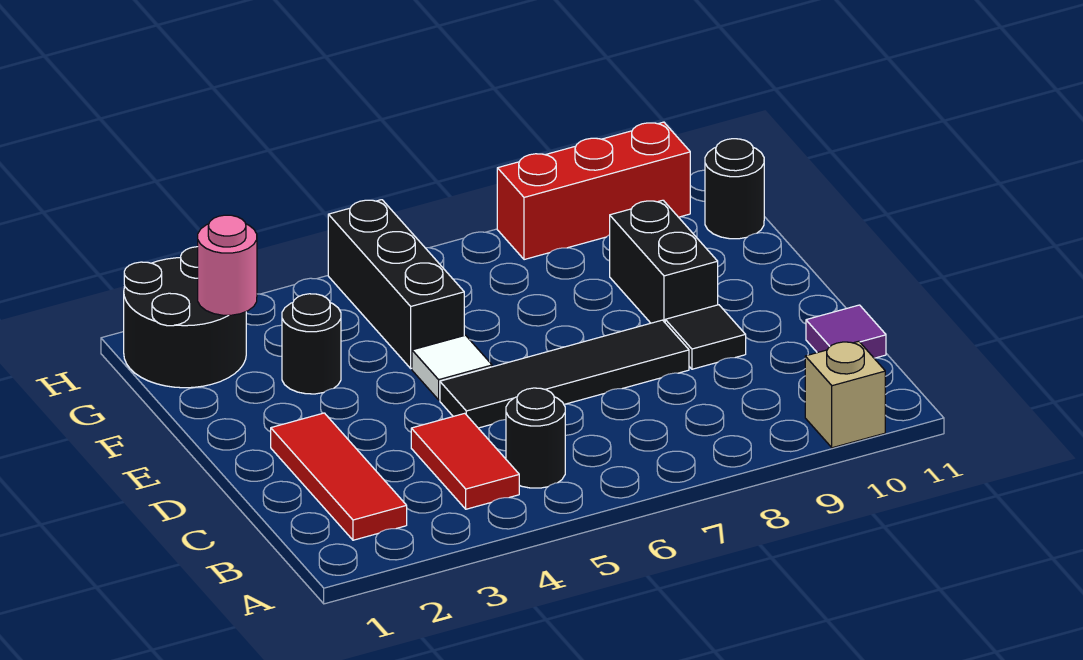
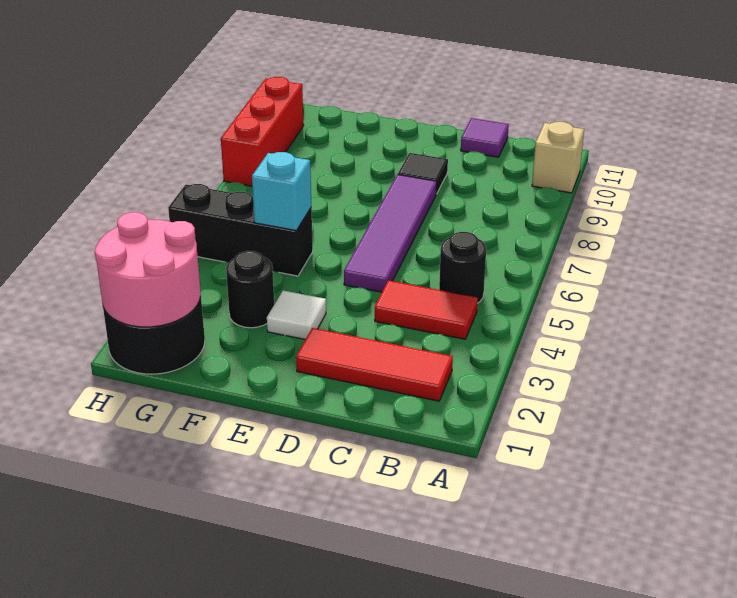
black tile D5:D8 level 1 -> purple tile D5:D8 level 1
white tile E5 level 1 -> white tile E3 level 1
black brick E9:F9 level 1 -> none
none -> cyan brick F5 level 2
pink round brick G2 level 2 -> pink round brick G1:H2 level 2
black round brick G11 level 1 -> none

